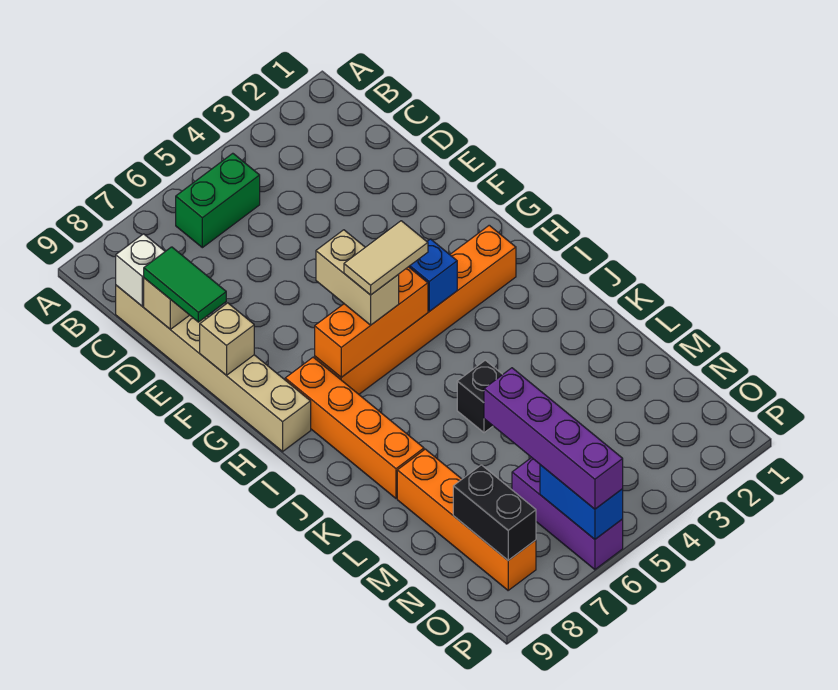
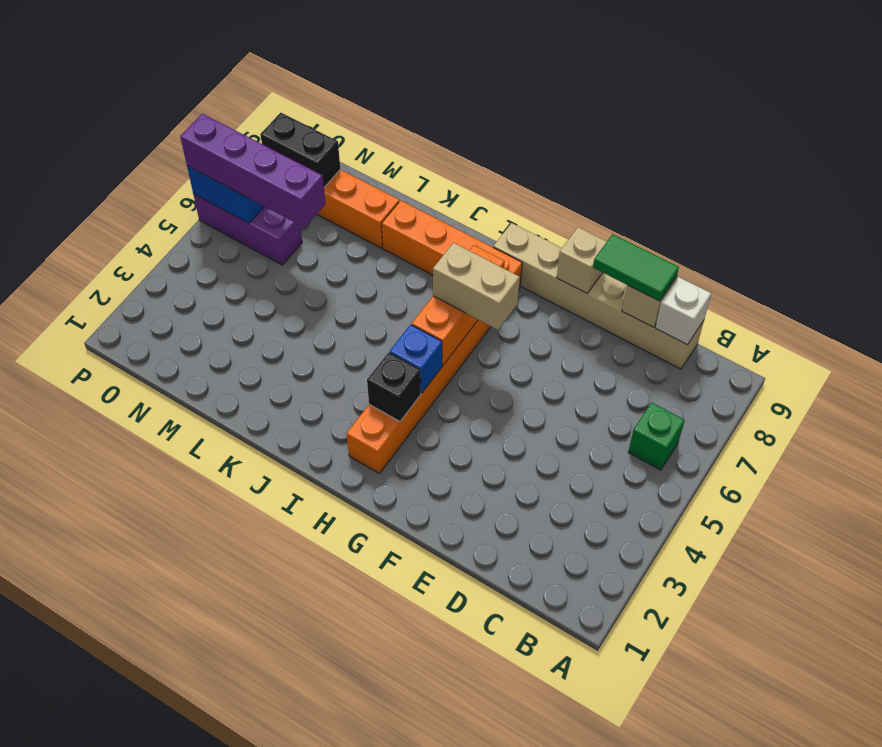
green brick B5:B6 level 1 -> green brick B6 level 1
tan tile H5:H6 level 4 -> none
black brick K5 level 1 -> black brick H3 level 2

